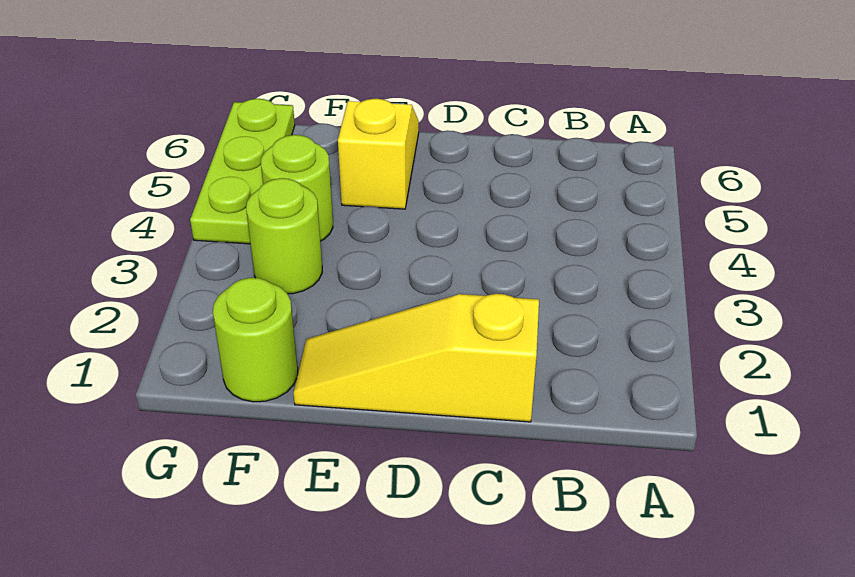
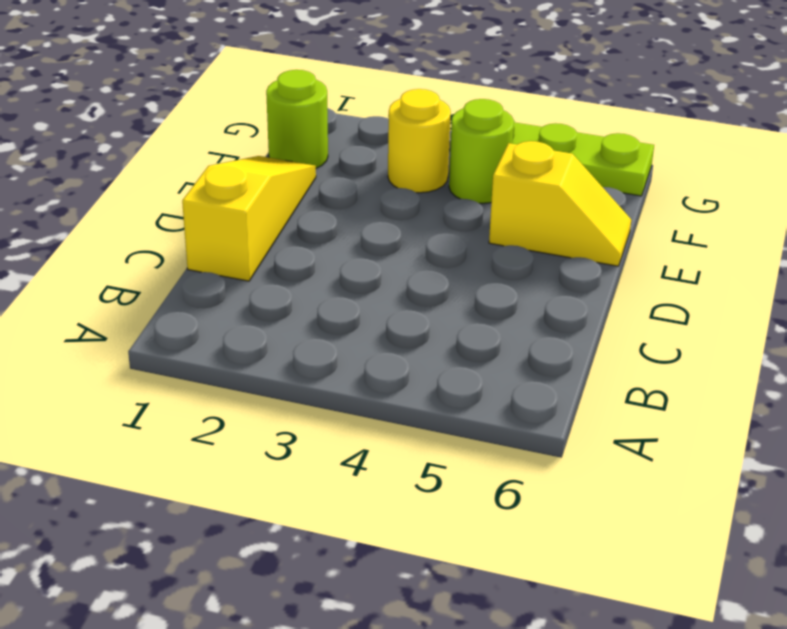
lime round brick F3 level 1 -> yellow round brick F3 level 1

